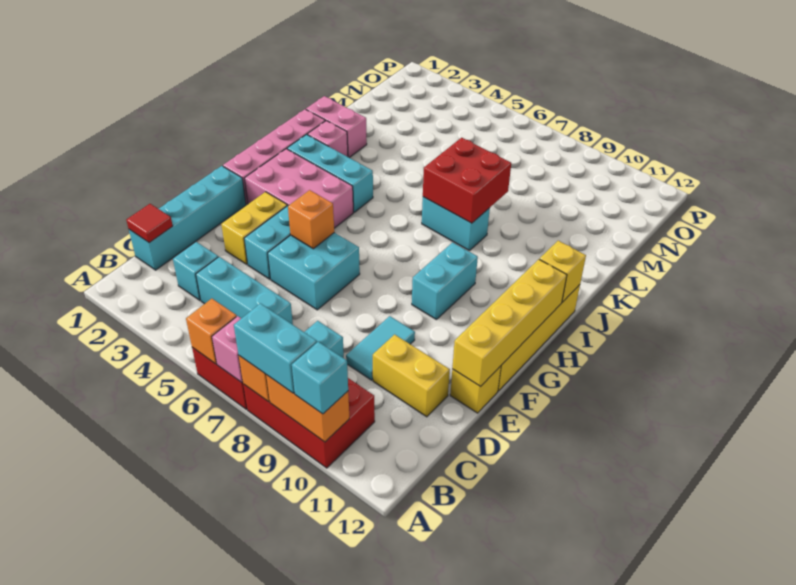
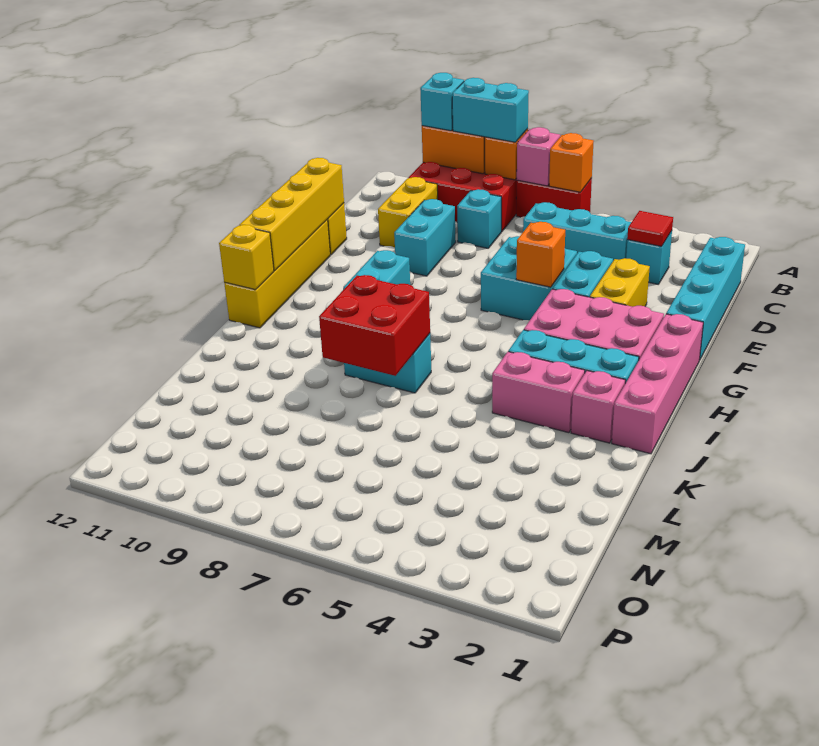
red tile C1 level 2 -> red tile C3 level 2
cyan tile D9:E9 level 1 -> cyan brick D9:E9 level 1
yellow brick D10:D11 level 1 -> yellow brick C10:D10 level 1
pink brick K1:K2 level 1 -> pink brick J3:J4 level 1

